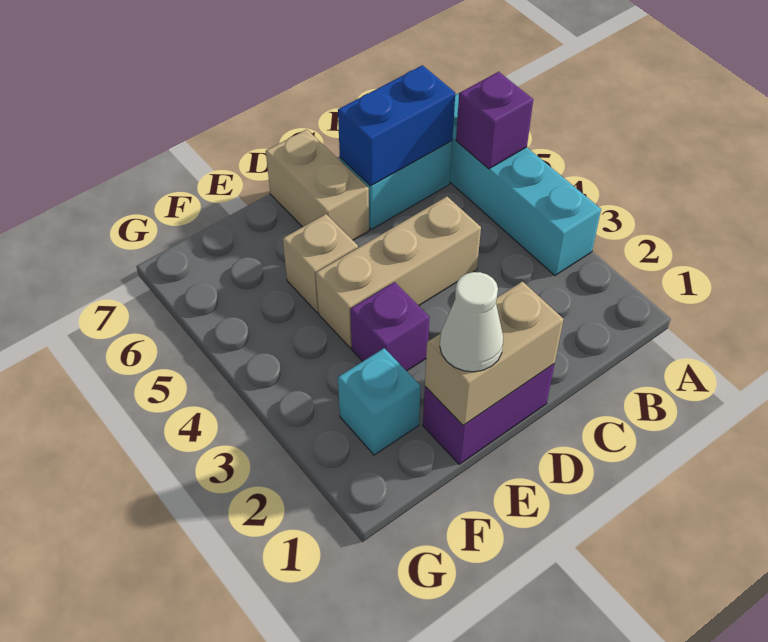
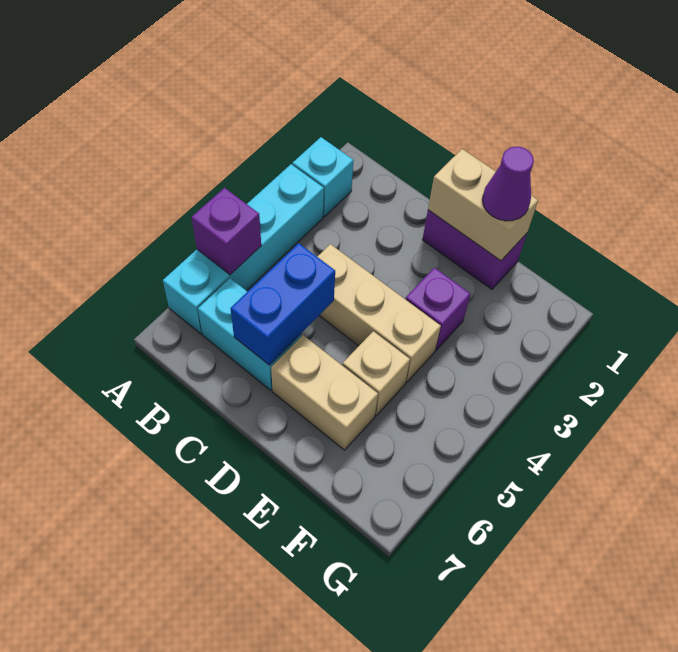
blue brick B6:C6 level 2 -> blue brick C5:C6 level 2
tan brick D6:D7 level 1 -> tan brick D6:E6 level 1
white cone E1 level 3 -> purple cone E1 level 3
cyan brick F2 level 1 -> cyan brick A2 level 1

